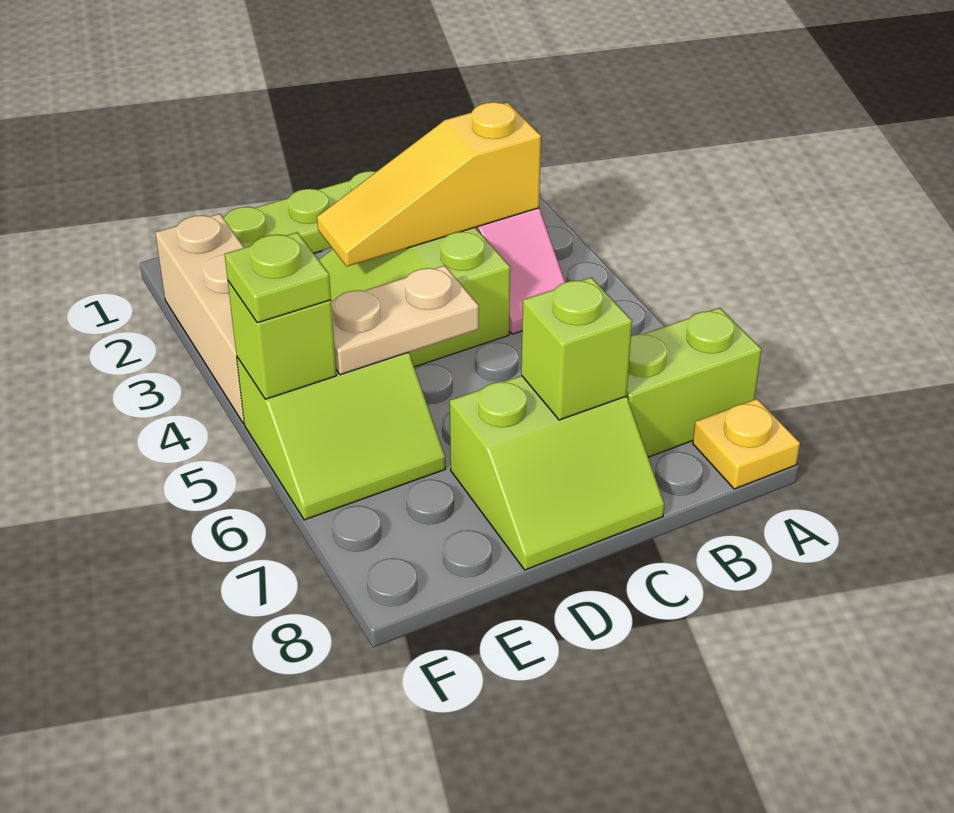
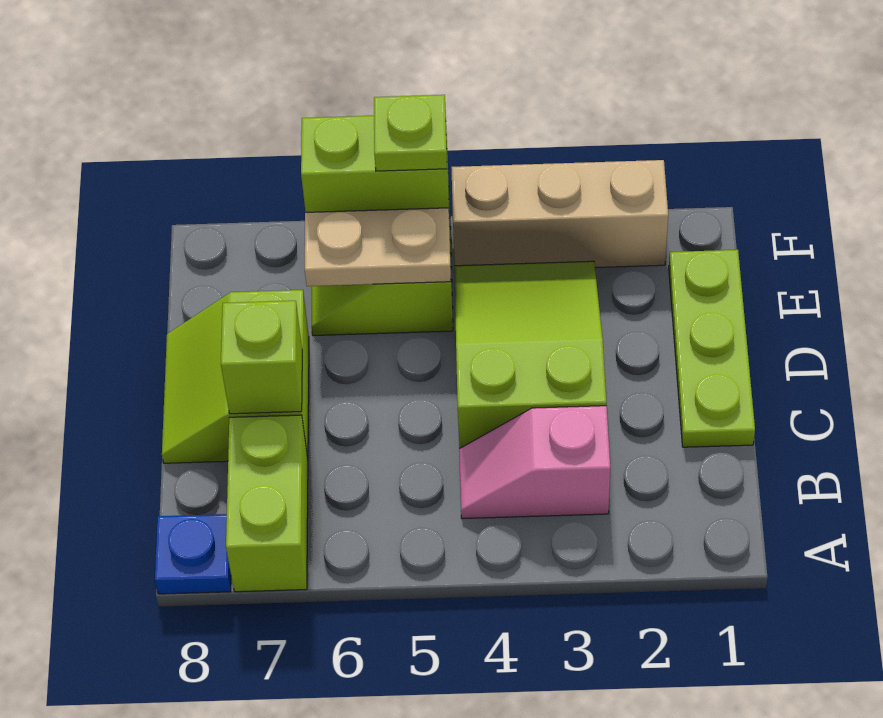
yellow plate A8 level 1 -> blue plate A8 level 1
yellow slope B3:D3 level 2 top B -> none
tan plate D5:E5 level 2 -> tan plate E5:E6 level 2
lime brick F5 level 2 -> lime brick F5:F6 level 2

